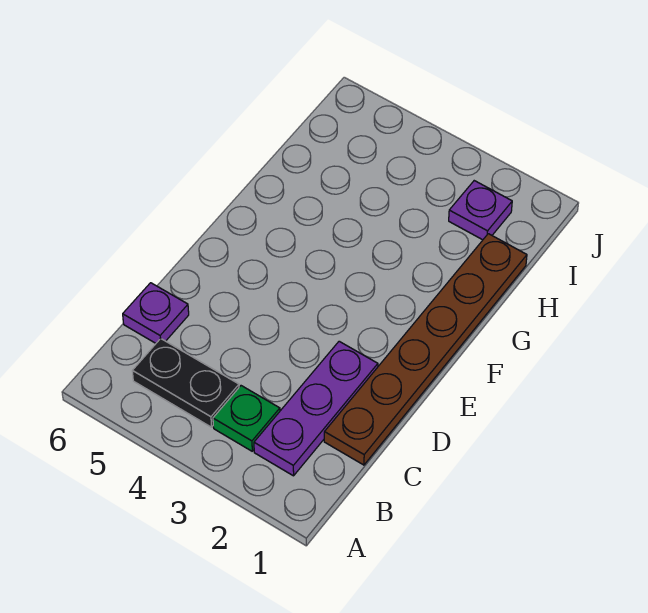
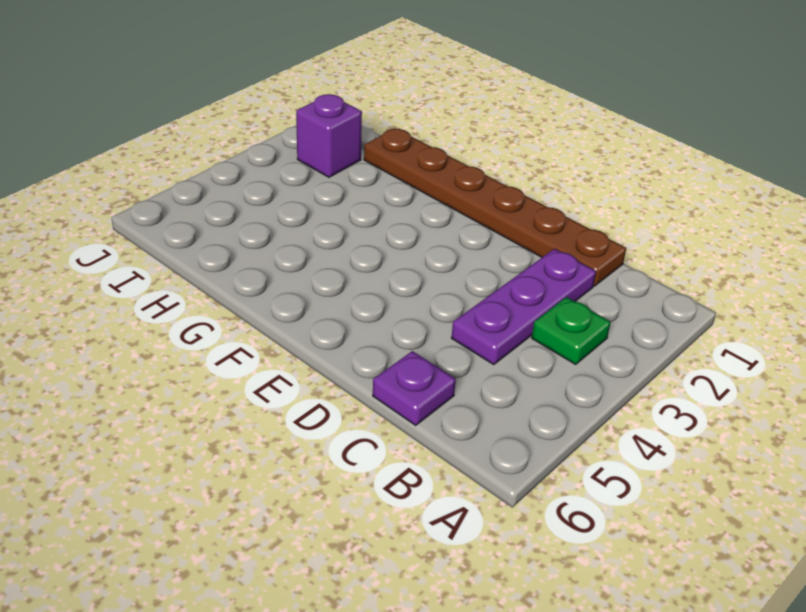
purple plate B2:D2 level 1 -> purple plate C2:C4 level 1
black plate B4:B5 level 1 -> none
purple plate I2 level 1 -> purple brick I2 level 1

